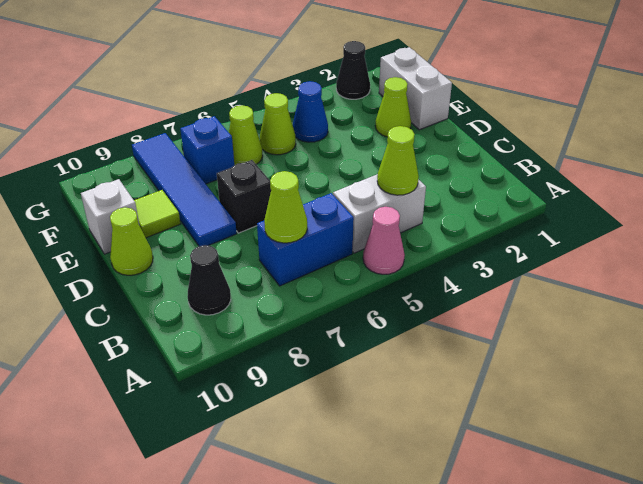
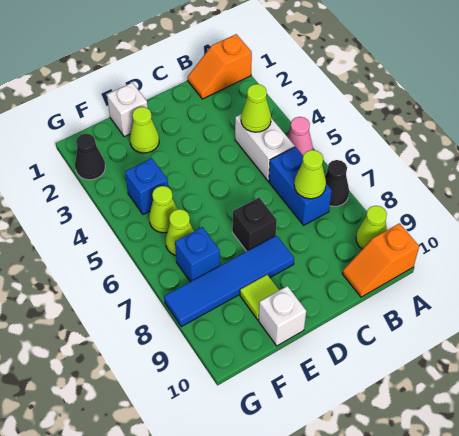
none -> orange slope A1:B1 level 1 top A
none -> orange slope A10:B10 level 1 top A
black cone B9 level 1 -> black cone A7 level 1
lime cone D10 level 1 -> lime cone A9 level 1
white brick E1:F1 level 1 -> white brick E1 level 1
blue cone F4 level 1 -> blue brick F4 level 1

